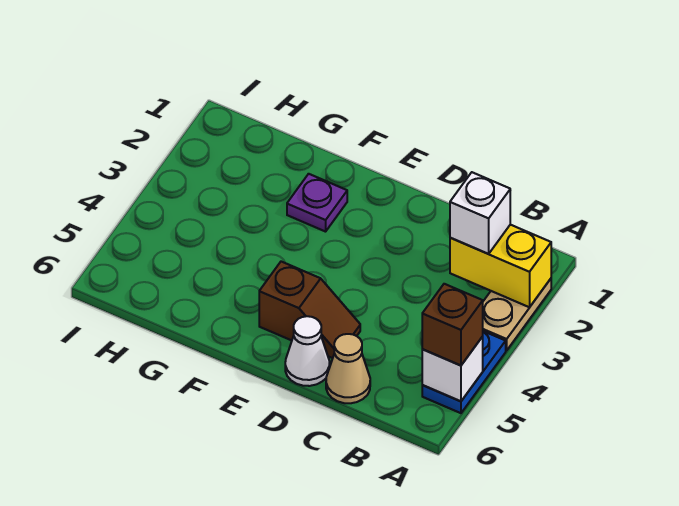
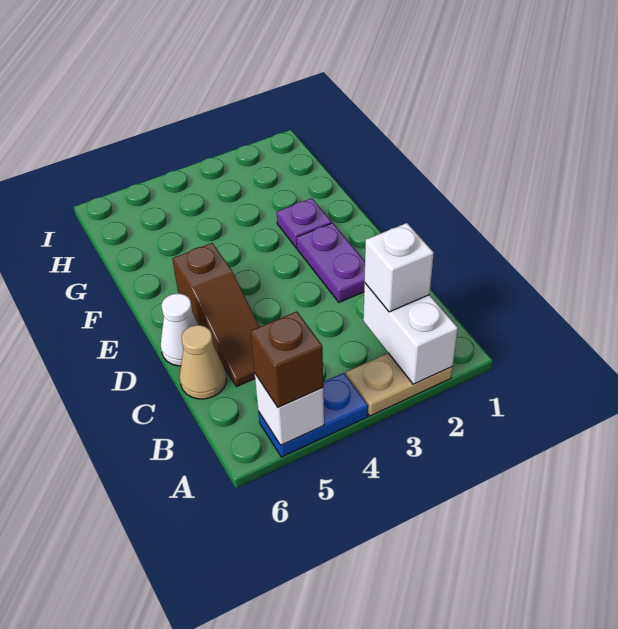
yellow brick A2:B2 level 2 -> white brick A2:B2 level 2
none -> purple plate D2:E2 level 1
brown slope D5:E5 level 1 top E -> brown slope C5:E5 level 1 top E

